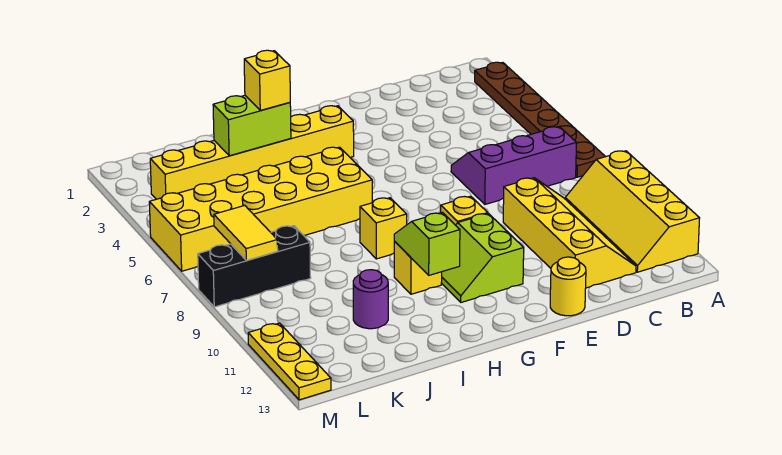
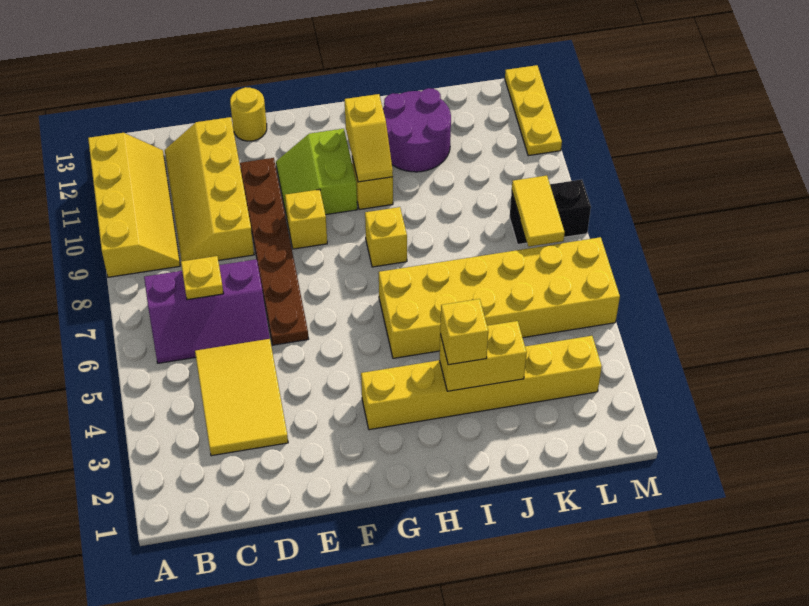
brown plate A2:A7 level 1 -> brown plate E6:E11 level 1
none -> yellow tile C3:D5 level 1
none -> yellow plate C7 level 2
lime slope F10:G11 level 1 top F -> lime slope F10:G11 level 1 top G
lime slope H10:H11 level 2 top 11 -> yellow slope H10:H11 level 2 top 11
lime brick I3:J3 level 2 -> yellow brick I3:J3 level 2
purple round brick J11 level 1 -> purple round brick I11:J12 level 1
black brick K8:M8 level 1 -> black brick L8:M8 level 1

